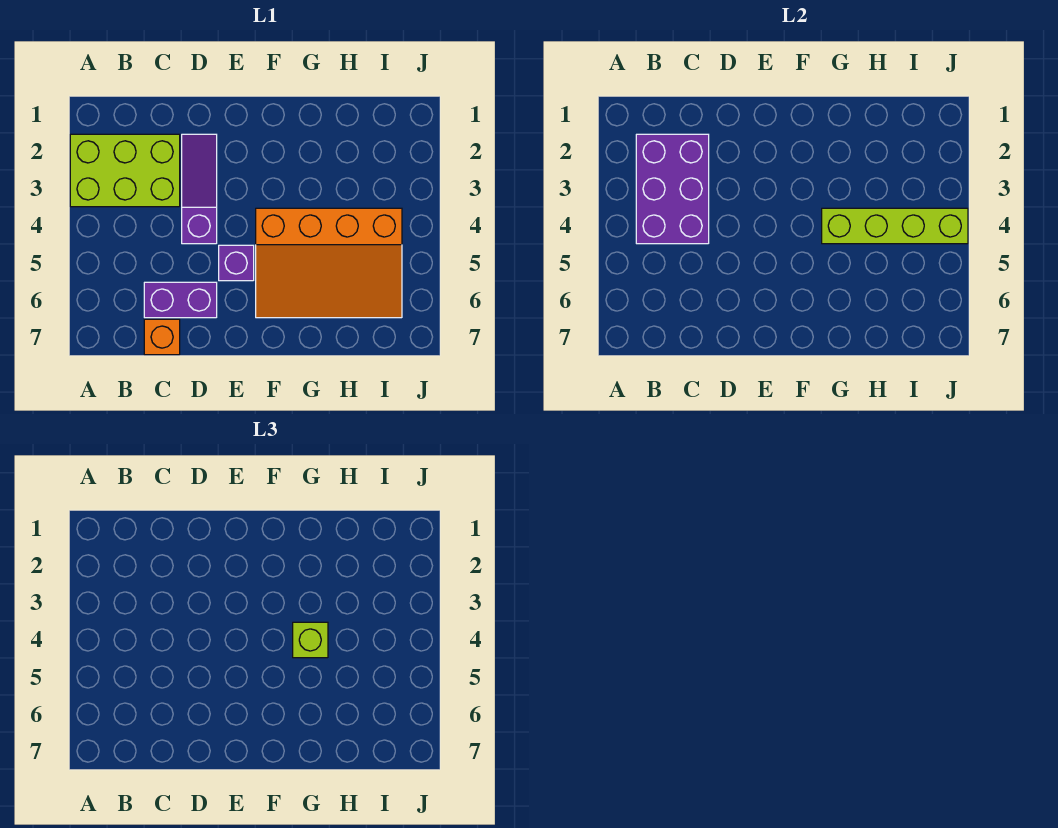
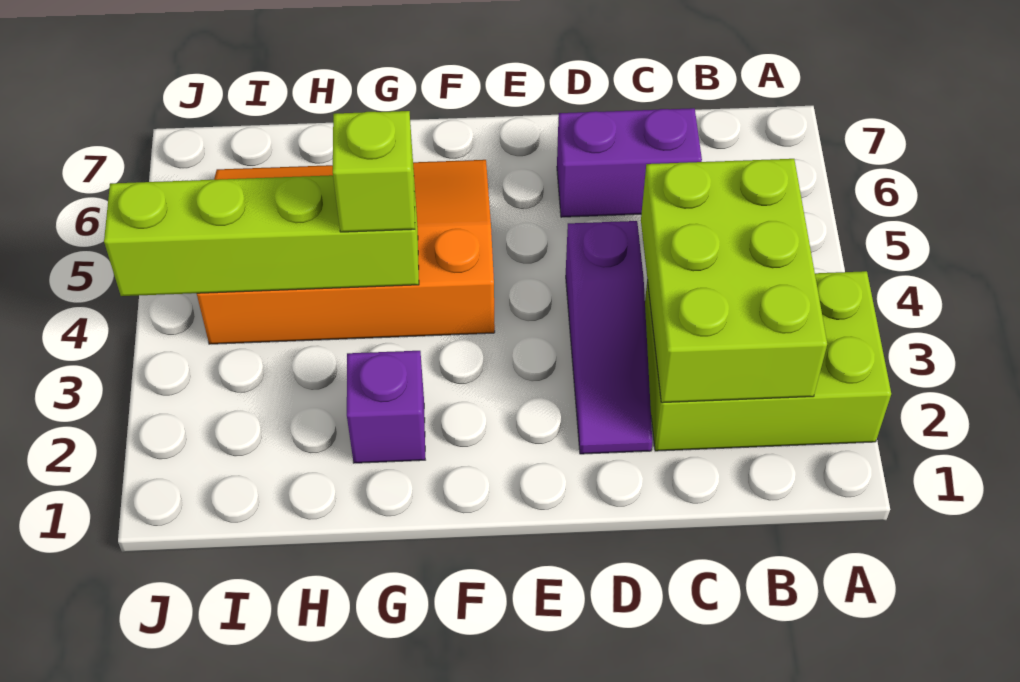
purple brick B2:C4 level 2 -> lime brick B2:C4 level 2
orange brick C7 level 1 -> none
purple brick E5 level 1 -> purple brick G2 level 1

